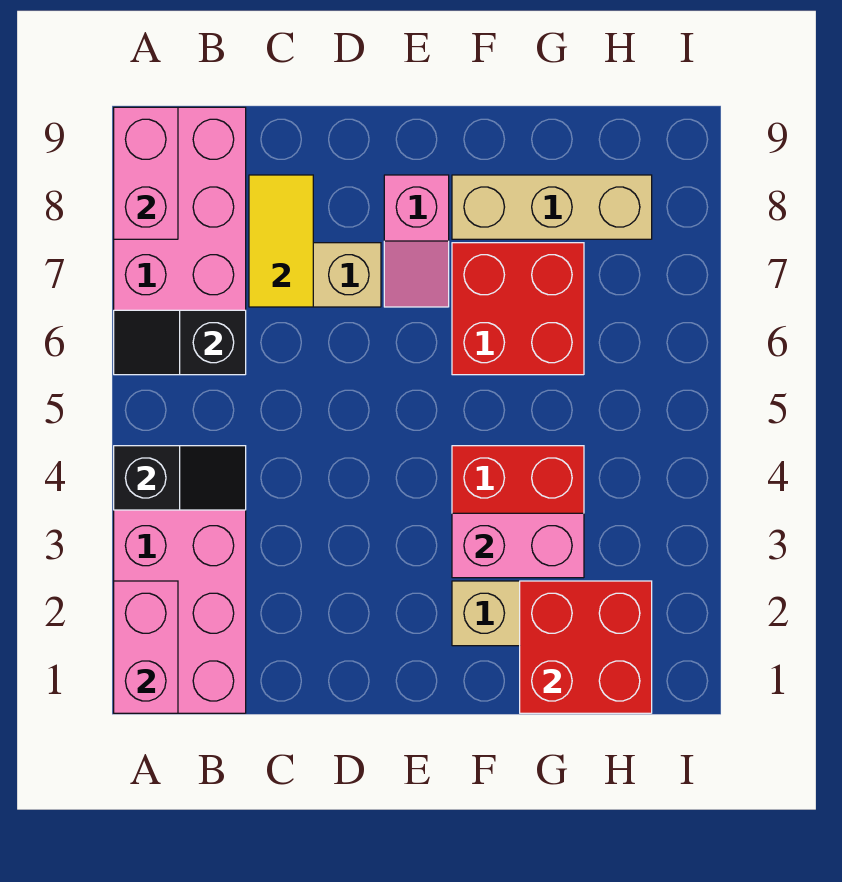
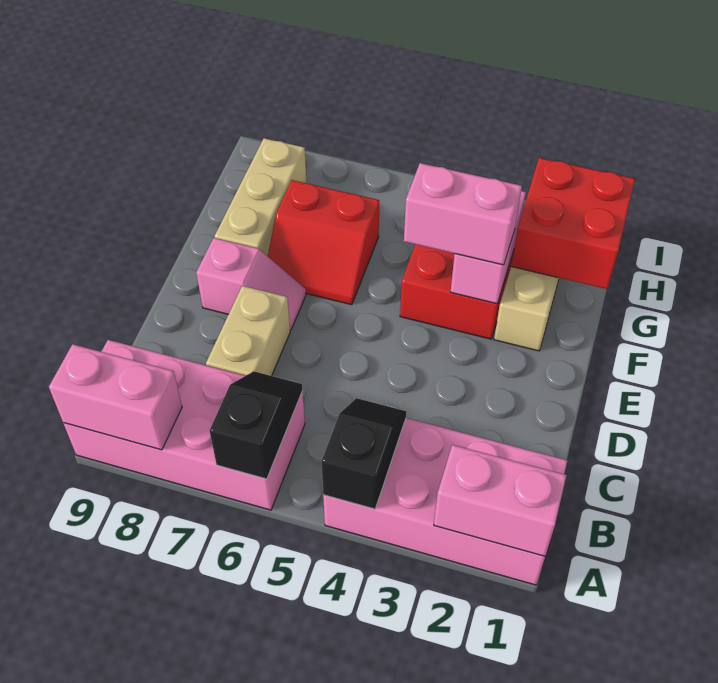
black slope A6:B6 level 2 top B -> black slope A6:B6 level 2 top A
yellow tile C7:C8 level 2 -> none
none -> pink brick F3:F4 level 3
red brick F6:G7 level 1 -> red slope F6:G7 level 1 top G

